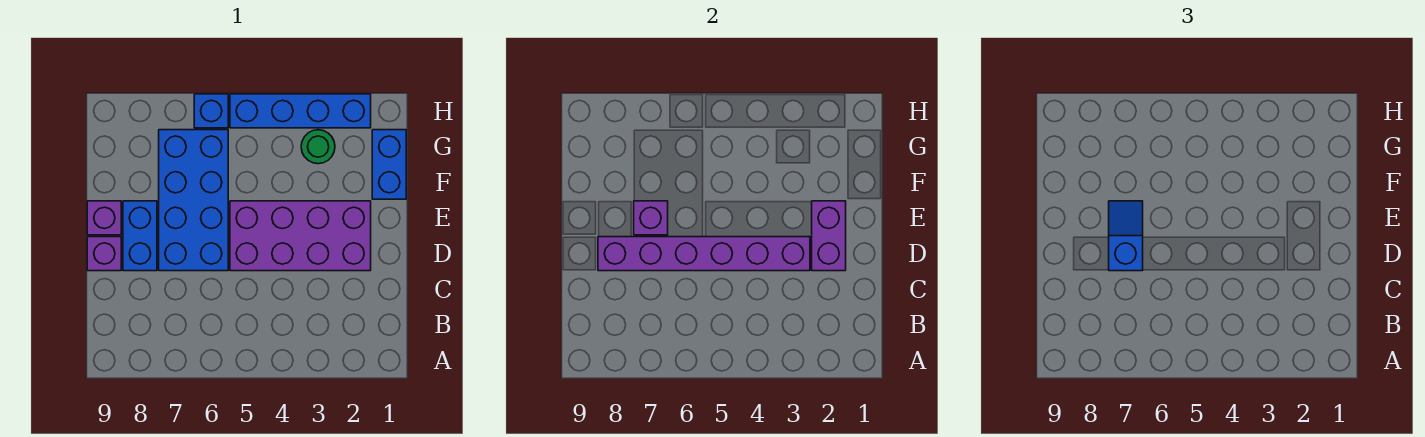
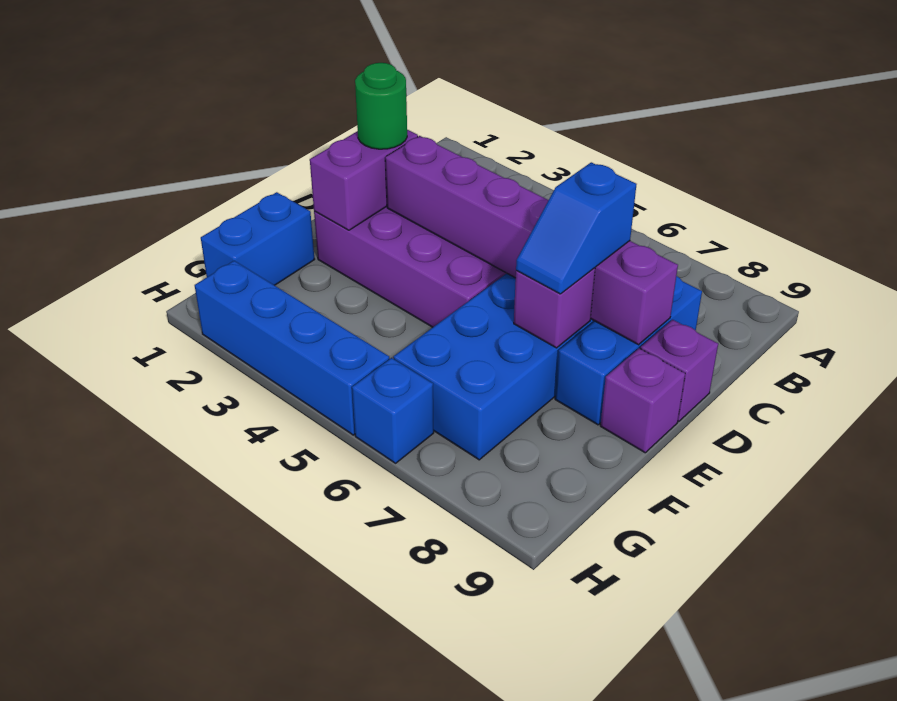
blue brick D8:E8 level 1 -> blue brick C8:E8 level 1
green round brick G3 level 1 -> green round brick D2 level 3

